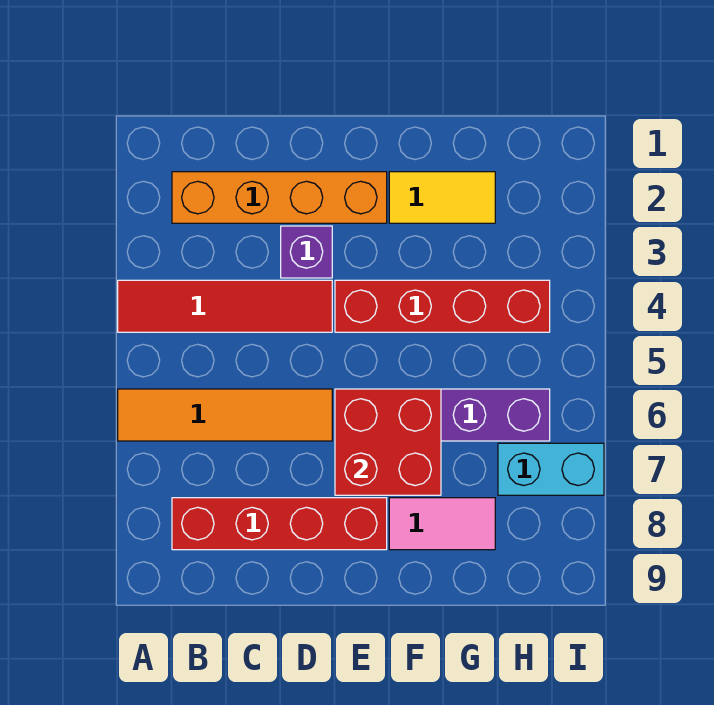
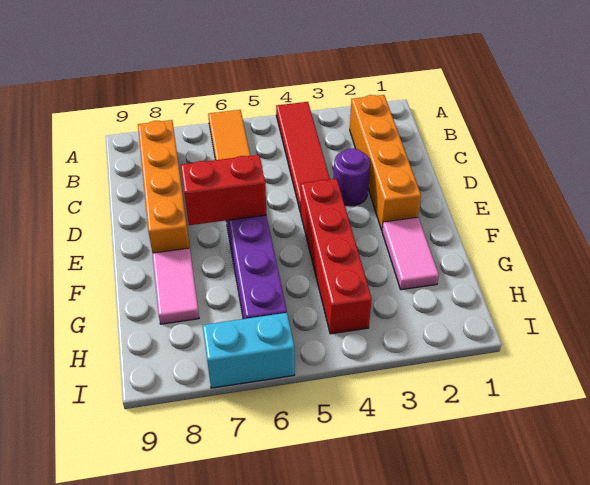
red brick B8:E8 level 1 -> orange brick B8:E8 level 1
purple brick D3 level 1 -> purple round brick D3 level 1
red brick E6:F7 level 2 -> red brick E6:E7 level 2
yellow tile F2:G2 level 1 -> pink tile F2:G2 level 1
cyan brick H7:I7 level 1 -> cyan brick I6:I7 level 1

